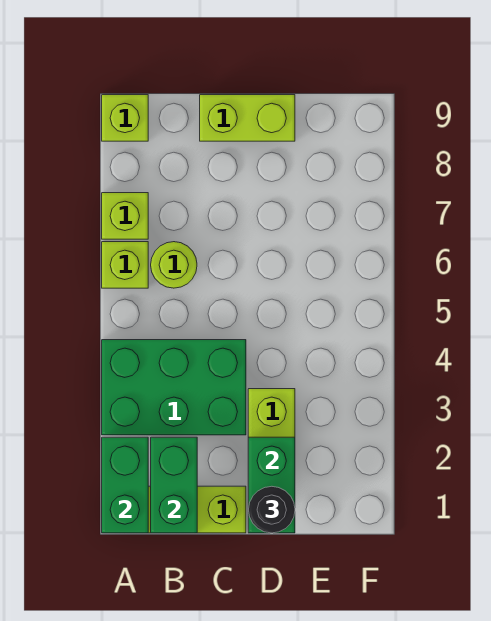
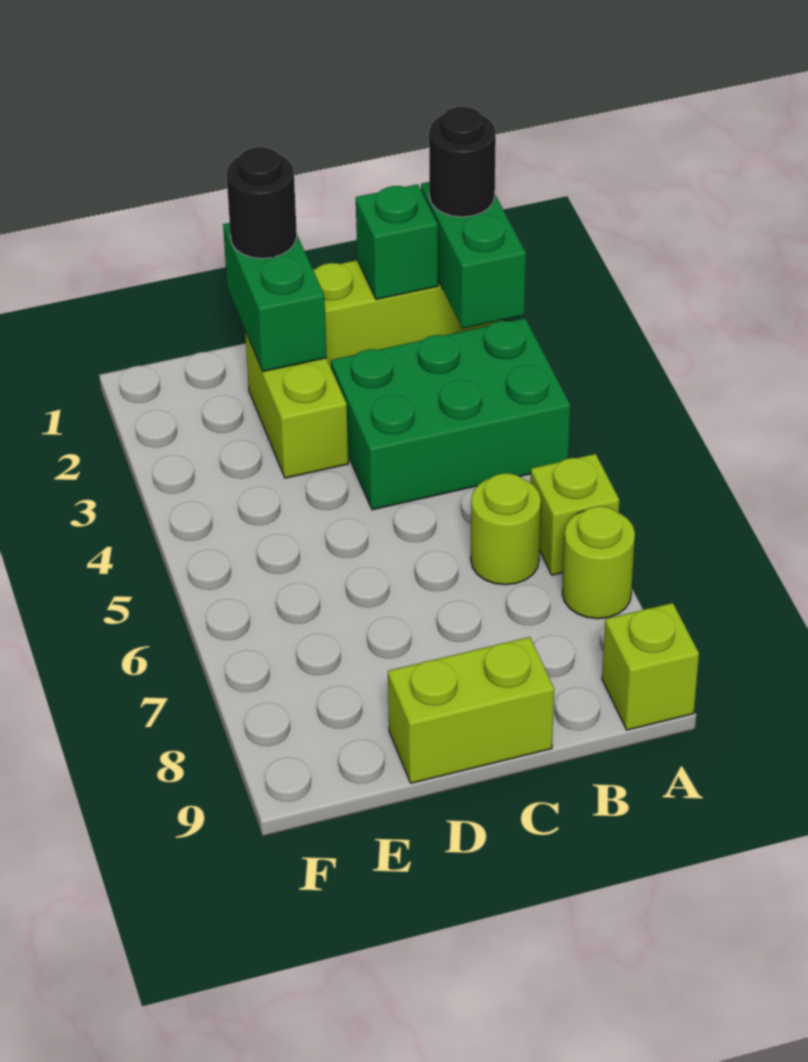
none -> black round brick A1 level 3
lime brick A7 level 1 -> lime round brick A7 level 1
green brick B1:B2 level 2 -> green brick B1 level 2

